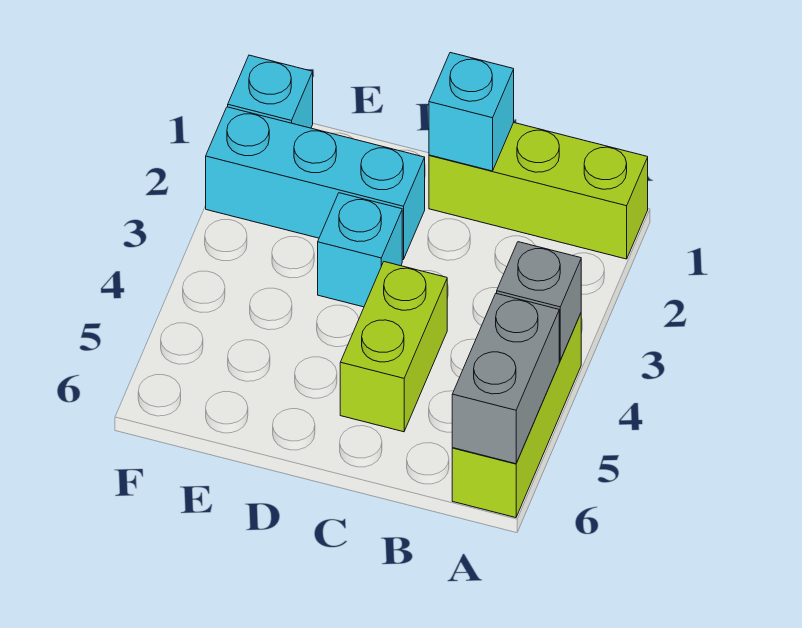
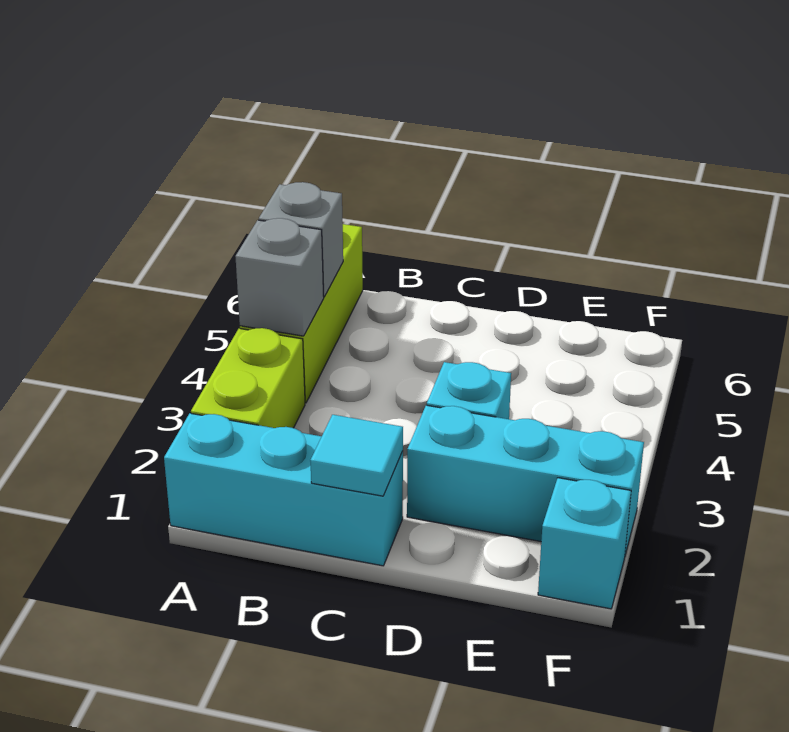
lime brick A1:C1 level 1 -> cyan brick A1:C1 level 1
grey brick A5:A6 level 2 -> grey brick A5 level 2
cyan brick C1 level 2 -> cyan tile C1 level 2
lime brick C4:C5 level 1 -> lime brick A2:A3 level 1

